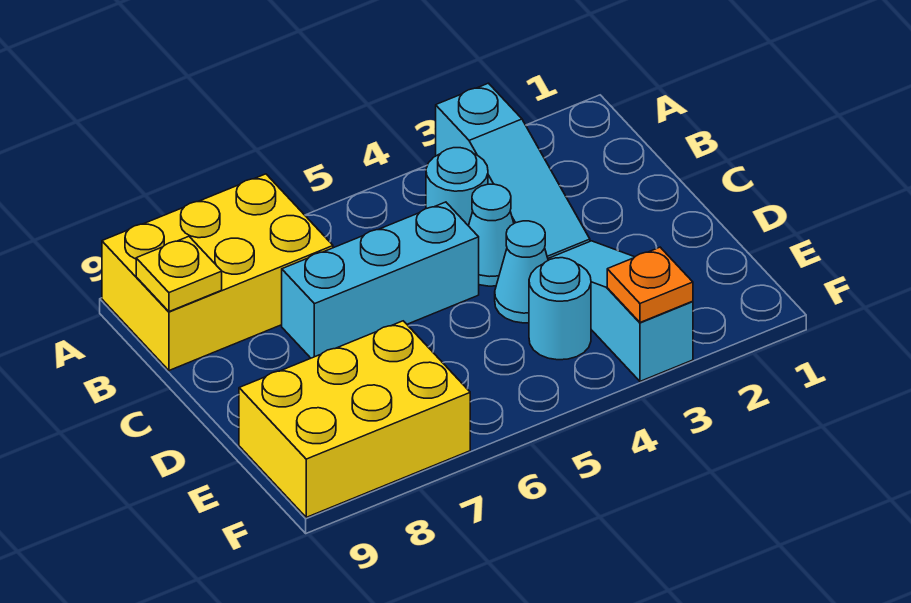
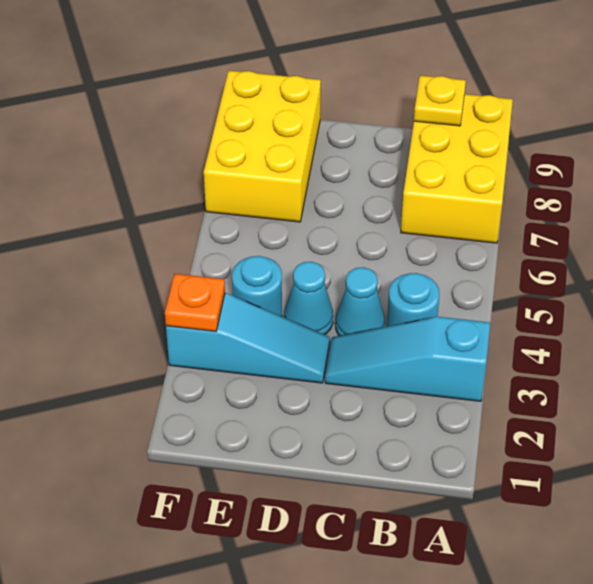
cyan brick C5:C7 level 1 -> none

